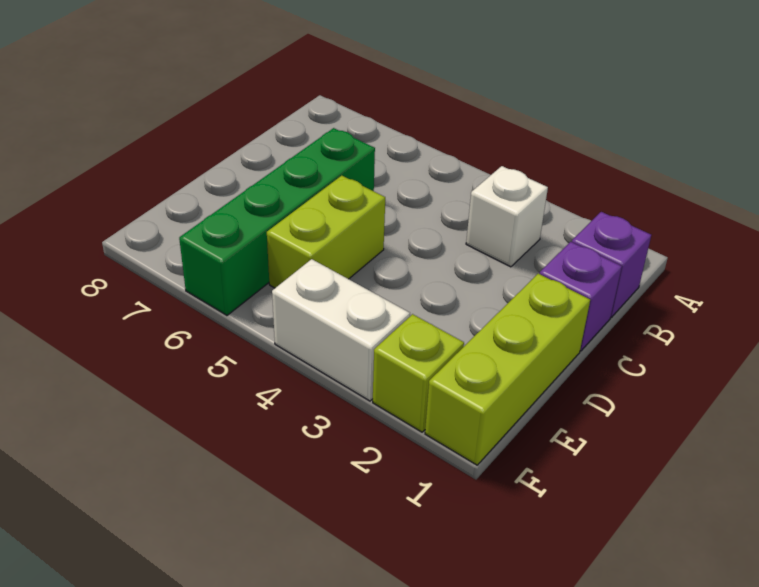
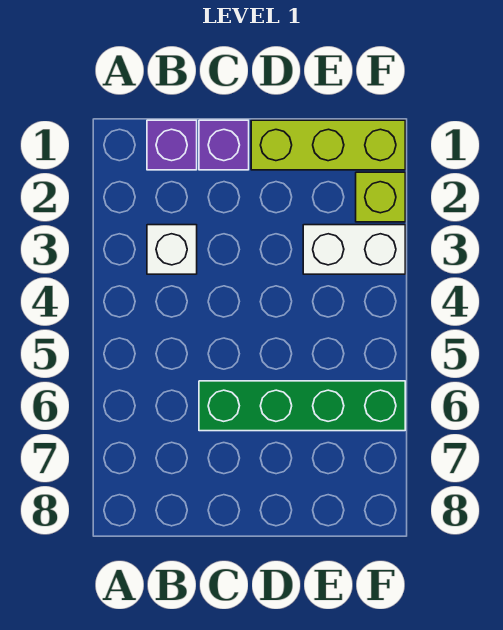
lime brick D5:E5 level 1 -> none
white brick F3:F4 level 1 -> white brick E3:F3 level 1

